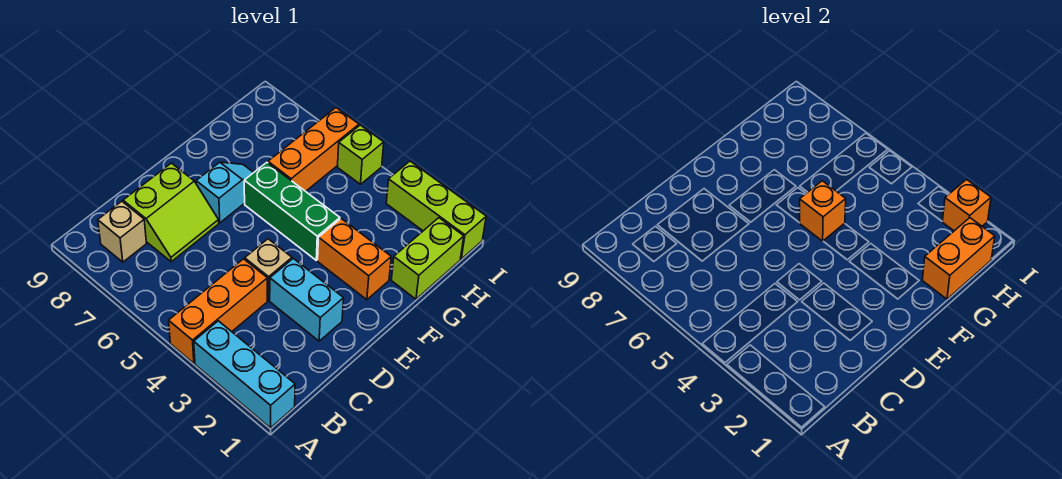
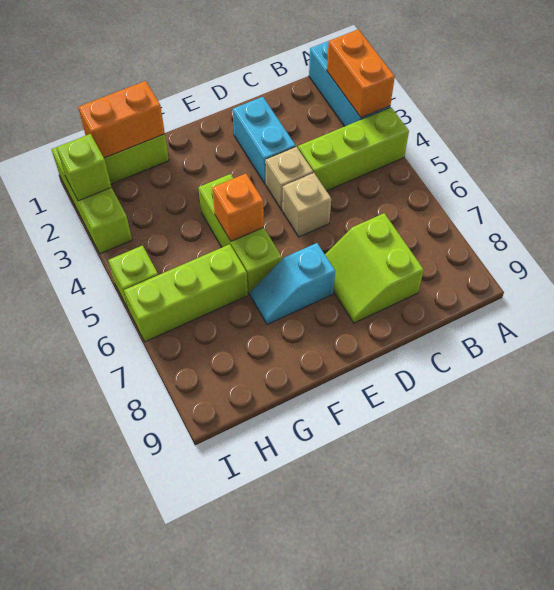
orange brick A4:C4 level 1 -> lime brick A4:C4 level 1
tan brick B8 level 1 -> tan brick D5 level 1
lime slope C7:D8 level 1 top 8 -> lime slope C7:D8 level 1 top C
orange brick F2:F3 level 1 -> orange brick A2:A3 level 2
green brick F4:F6 level 1 -> lime brick F4:F6 level 1
orange brick G6:I6 level 1 -> lime brick G6:I6 level 1
orange brick I2 level 2 -> lime brick I2 level 2

